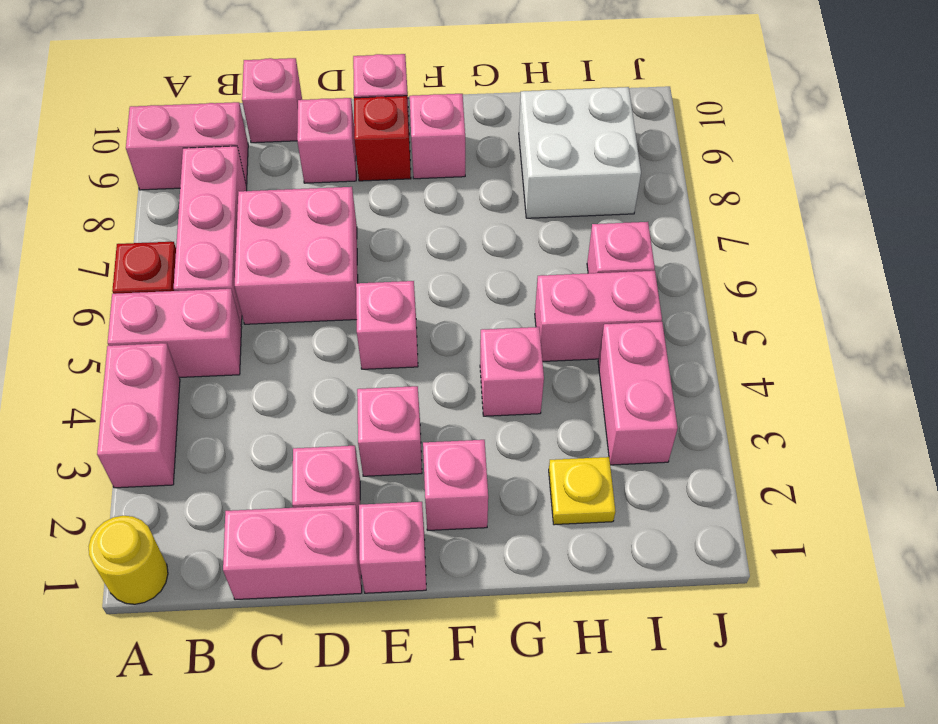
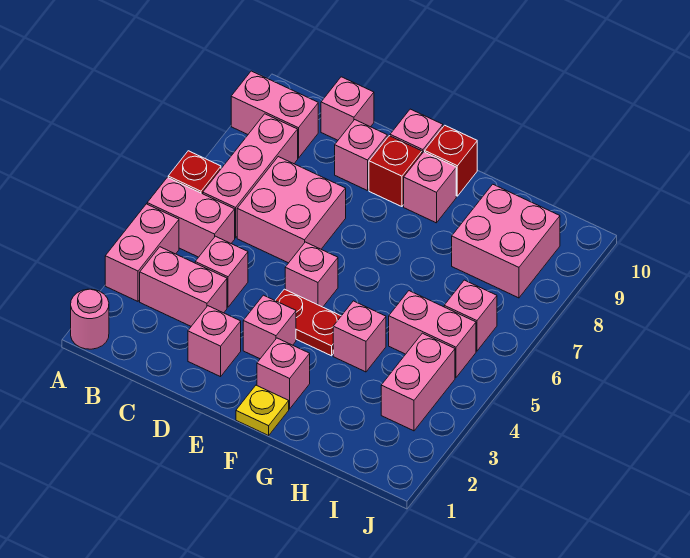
yellow round brick A1 level 1 -> pink round brick A1 level 1
pink brick C1:D1 level 1 -> pink brick B3:C3 level 1
pink brick E1 level 1 -> pink brick C4 level 1
none -> red plate E4:F4 level 1
none -> red brick F10 level 1
yellow plate H2 level 1 -> yellow plate F1 level 1
white brick H8:I9 level 1 -> pink brick H8:I9 level 1

